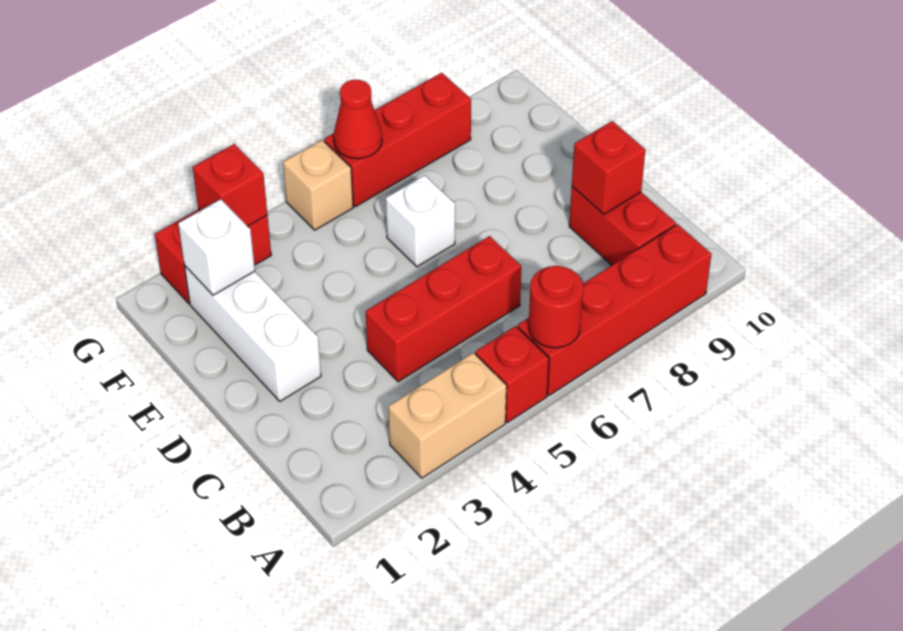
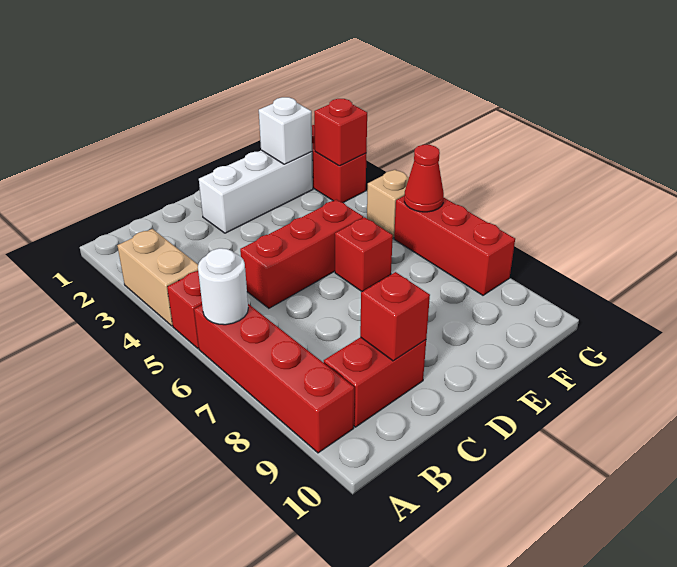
red round brick A6 level 2 -> white round brick A6 level 2
red brick C4:C6 level 1 -> red brick C5:E5 level 1
white brick E6 level 1 -> red brick E6 level 1

